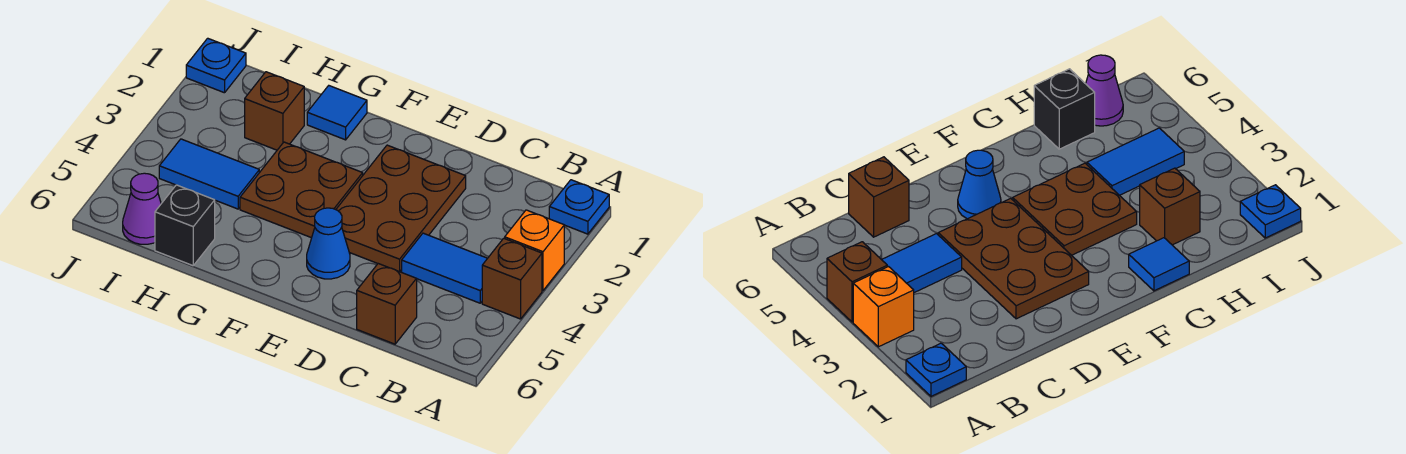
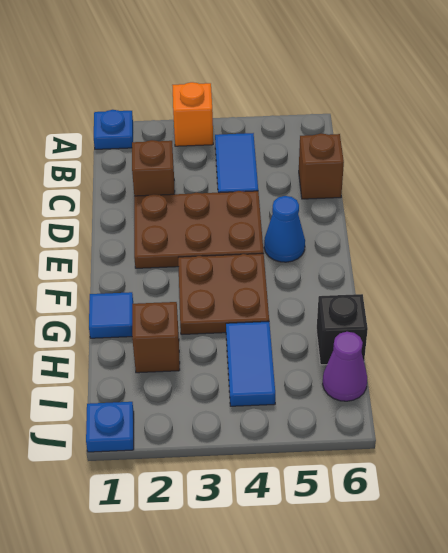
brown brick A4 level 1 -> brown brick C2 level 1

